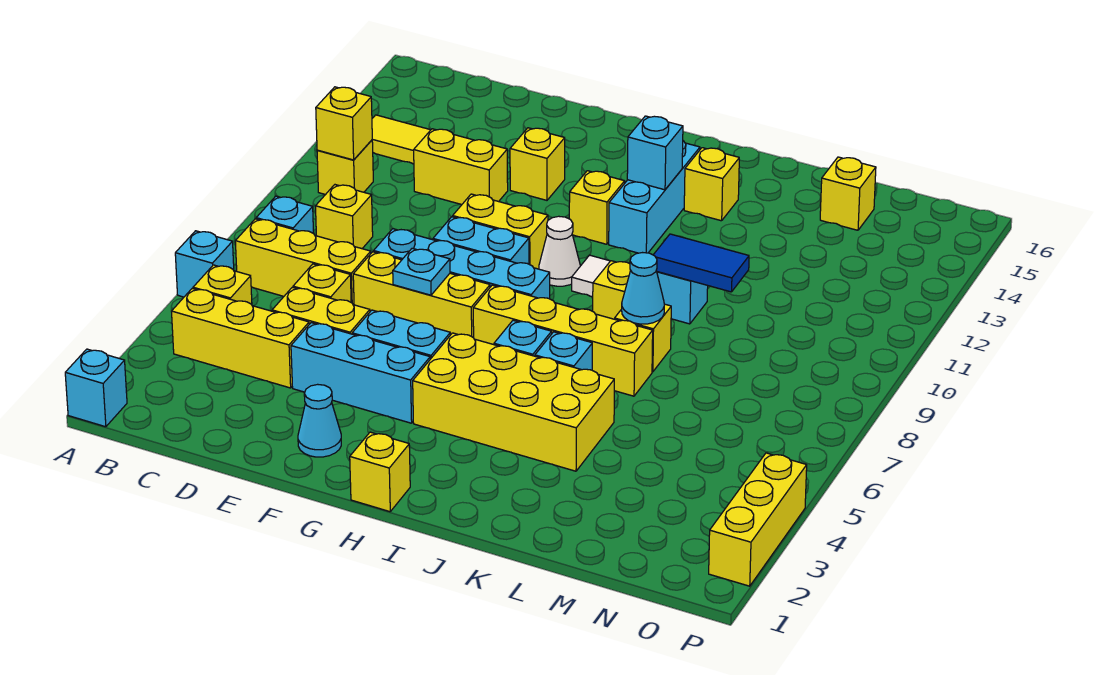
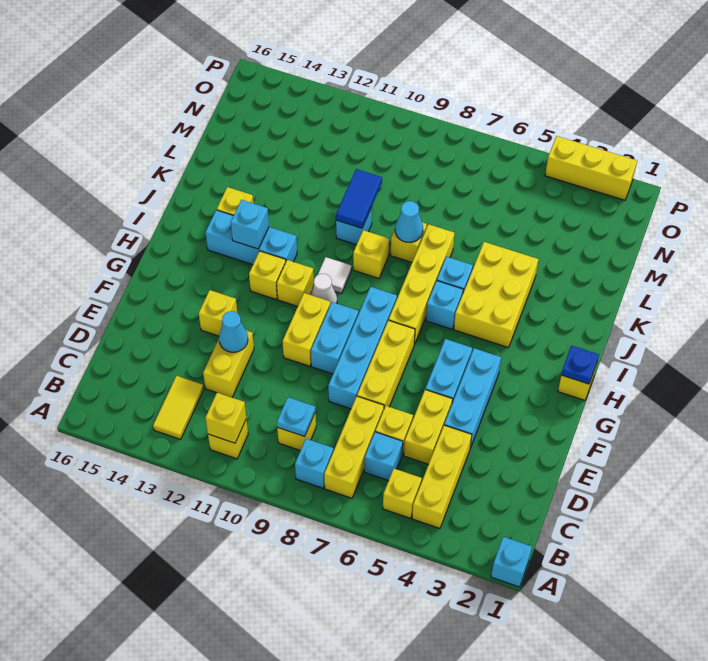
cyan brick A6 level 1 -> cyan brick C6 level 1
cyan cone F2 level 1 -> cyan cone E12 level 2
cyan plate F7 level 2 -> cyan plate C9 level 2
none -> blue plate H1 level 2
yellow brick H4:K5 level 1 -> yellow brick I4:K5 level 1
yellow brick M15 level 1 -> yellow brick H11 level 1

